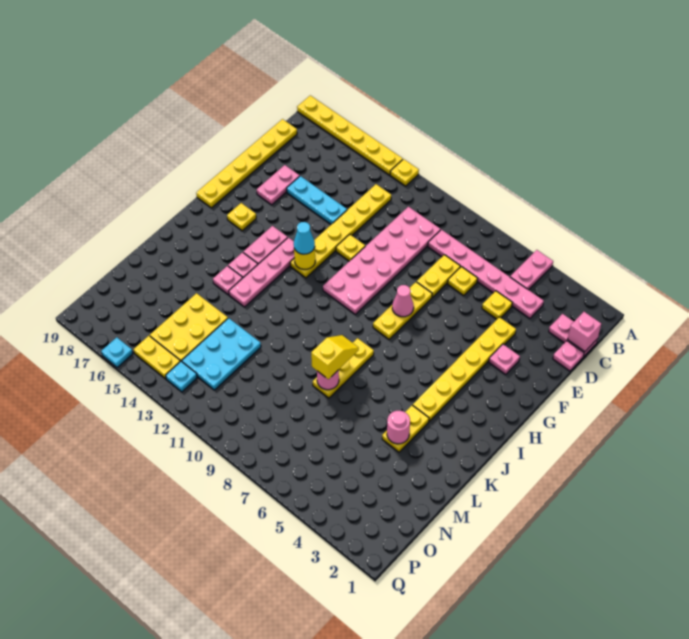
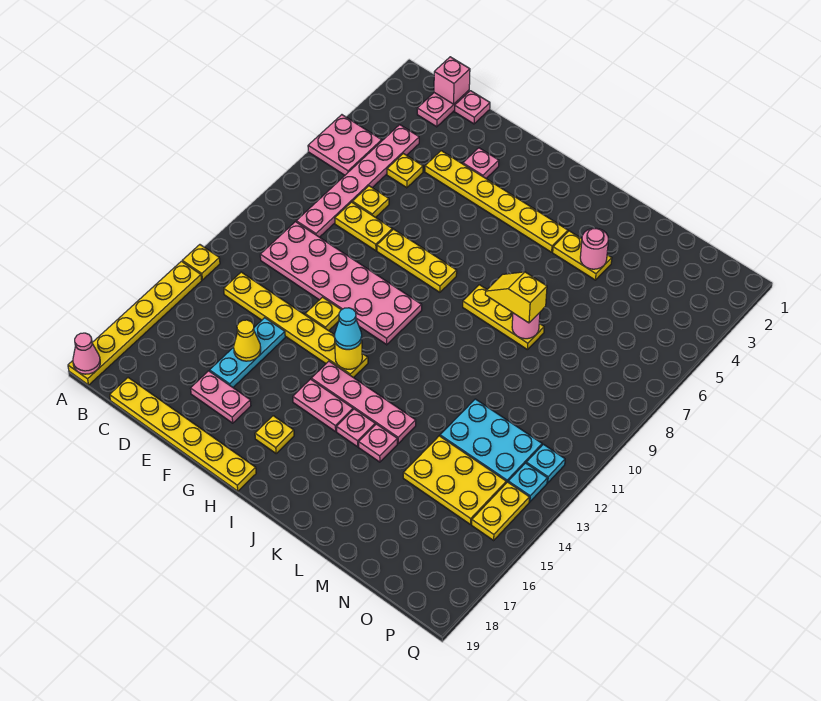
pink plate A5:B5 level 1 -> pink plate A5:B6 level 1
none -> yellow cone E15 level 2
pink cone G8 level 2 -> pink cone A19 level 2
cyan plate Q16 level 1 -> cyan plate P12 level 1

